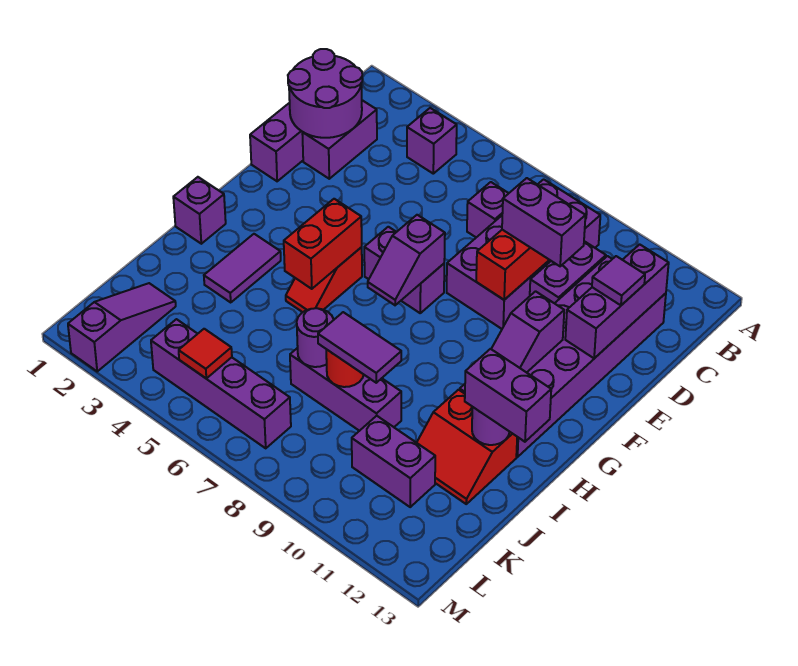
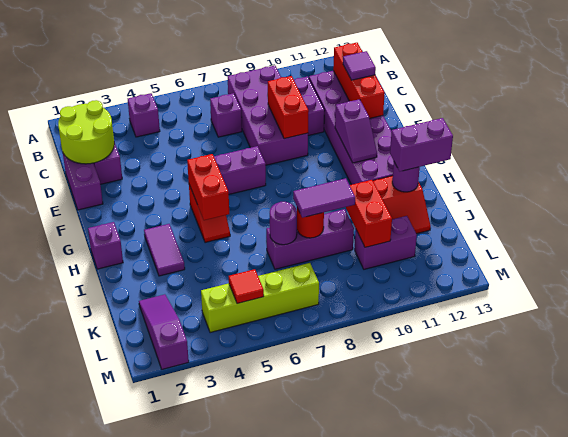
purple round brick C1:D2 level 2 -> lime round brick C1:D2 level 2
purple brick C12:E12 level 2 -> red brick C12:E12 level 2
purple brick D9:D10 level 3 -> none
purple slope F7:G7 level 2 top F -> none
none -> red brick J10:K10 level 2
purple brick L4:L7 level 1 -> lime brick L4:L7 level 1

